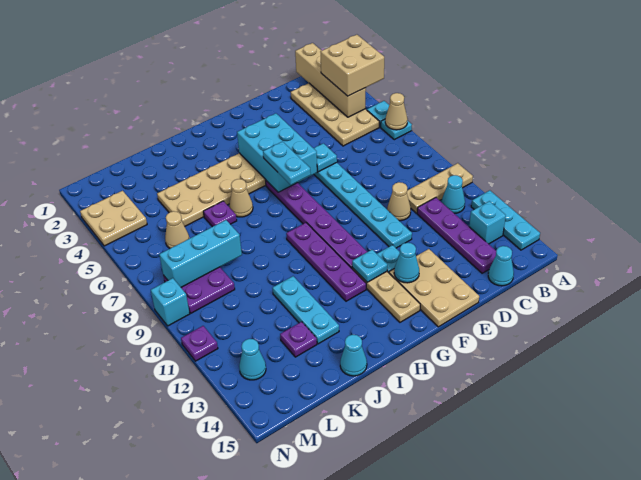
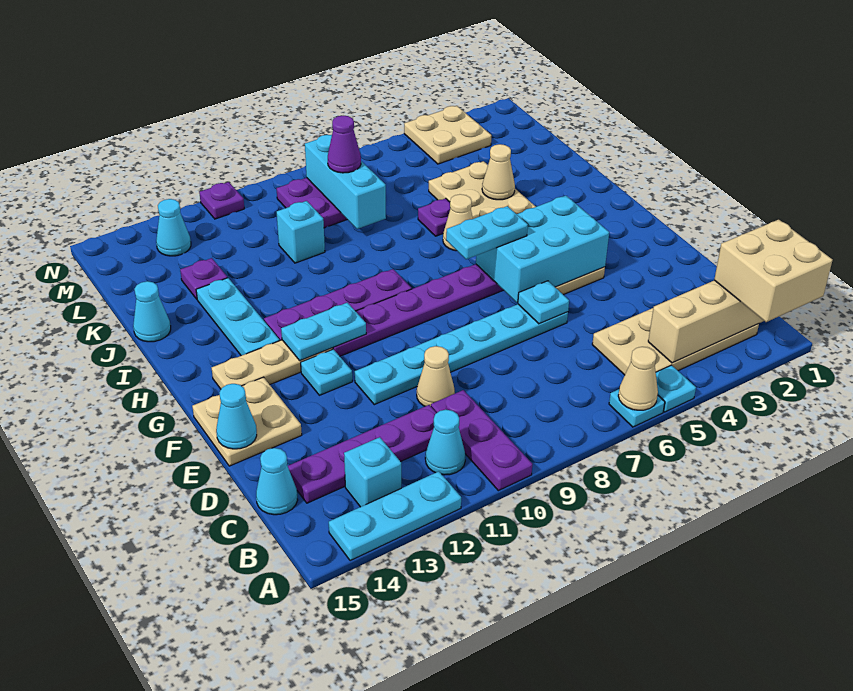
tan brick A3:B4 level 3 -> tan brick A1:B2 level 3
tan plate A10:C10 level 1 -> purple plate A10:C10 level 1
tan plate E13:F15 level 1 -> tan plate E14:F15 level 1
cyan cone F13 level 2 -> cyan cone E15 level 2
cyan plate G12 level 2 -> cyan plate G11:G12 level 2
cyan plate J11:J13 level 1 -> cyan plate H13:J13 level 1
tan cone L6 level 1 -> tan cone J4 level 2
none -> purple cone L8 level 3
cyan brick N9 level 1 -> cyan brick K10 level 1

